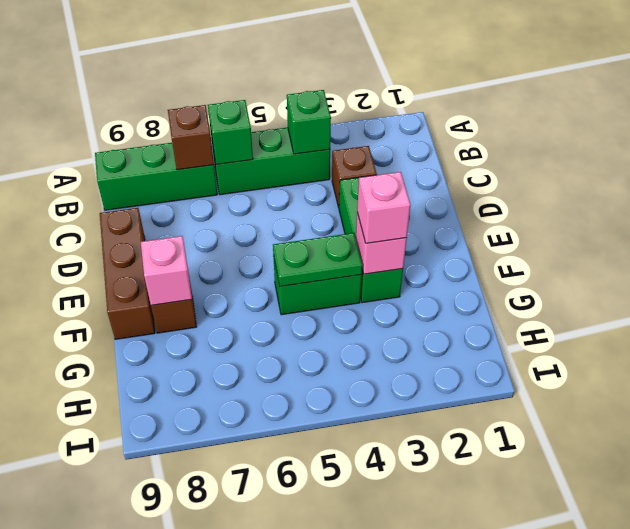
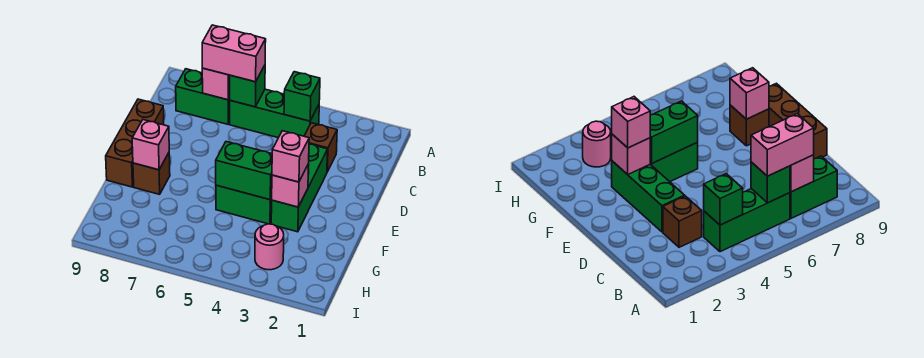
none -> pink brick B6:B7 level 3
green brick B7:B9 level 1 -> green brick B7:B8 level 1
brown brick B7 level 2 -> pink brick B7 level 2
green plate F4:F5 level 2 -> green brick F4:F5 level 2
none -> pink round brick H3 level 1

